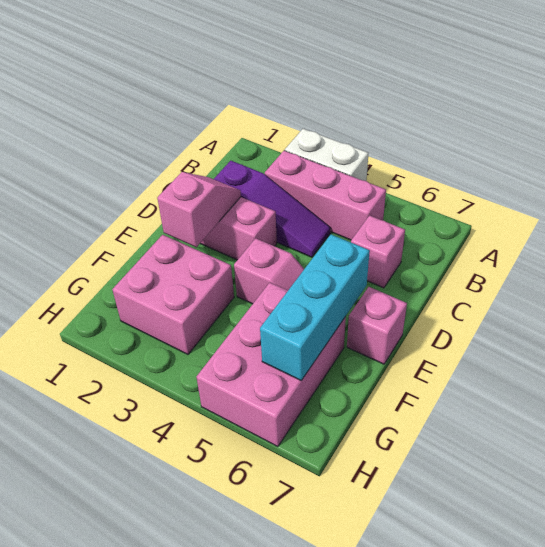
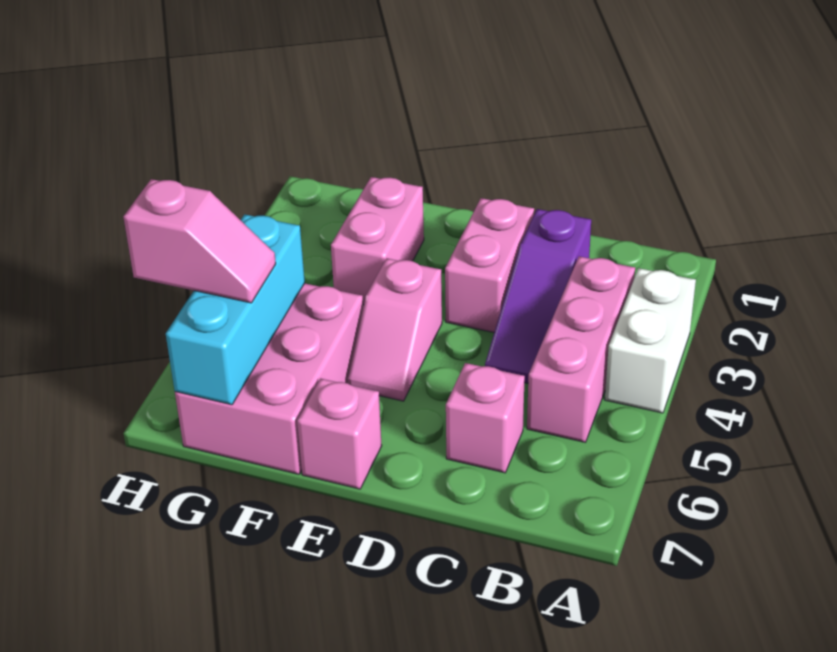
pink slope D2:E2 level 2 top E -> pink slope G6:H6 level 3 top H
cyan brick E6:G6 level 2 -> cyan brick G5:G7 level 2
pink brick F2:G3 level 1 -> pink brick F2:F3 level 1
pink brick F5:H6 level 1 -> pink brick F5:G7 level 1

